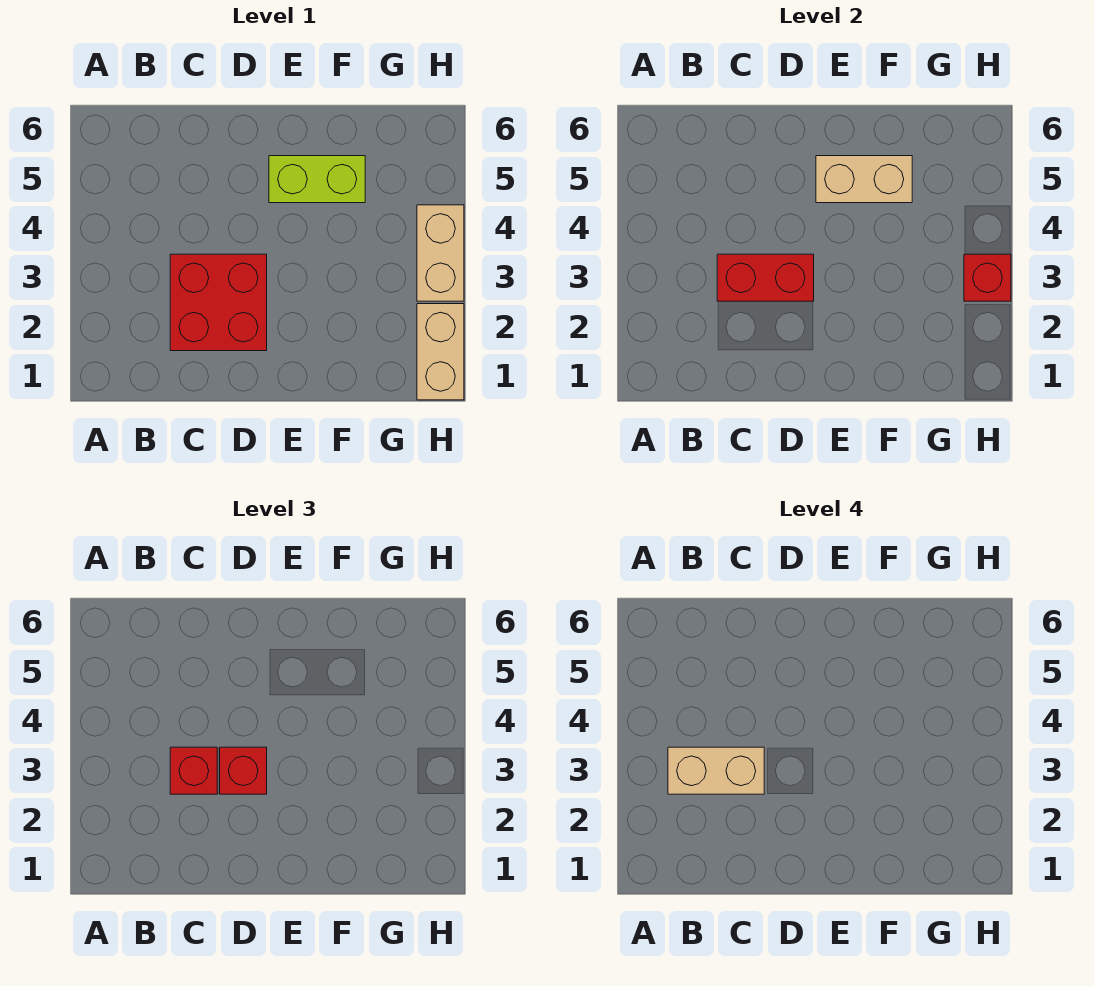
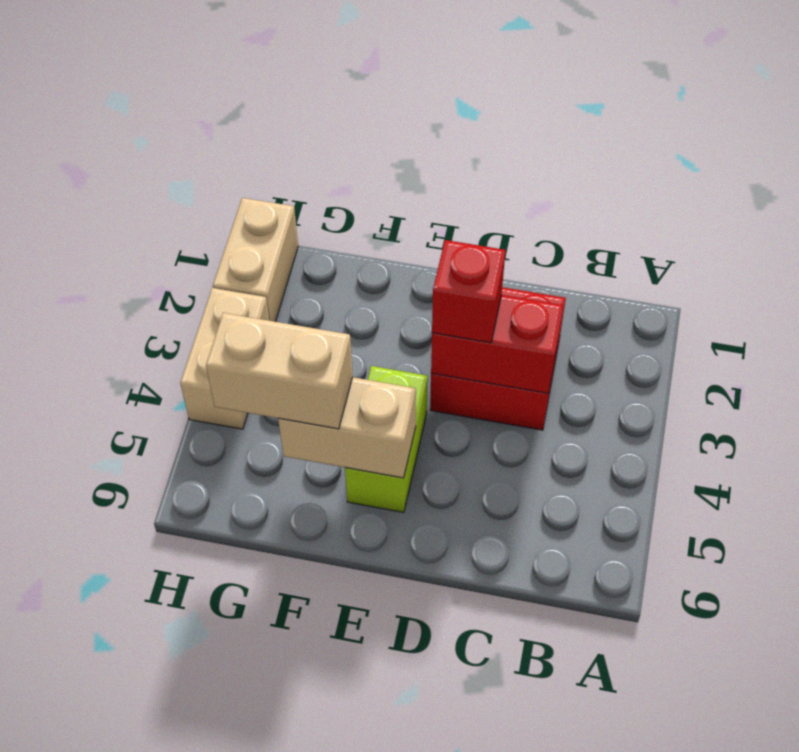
tan brick B3:C3 level 4 -> tan brick F5:G5 level 3
red brick C3 level 3 -> none
lime brick E5:F5 level 1 -> lime brick E4:E5 level 1
red brick H3 level 2 -> none

